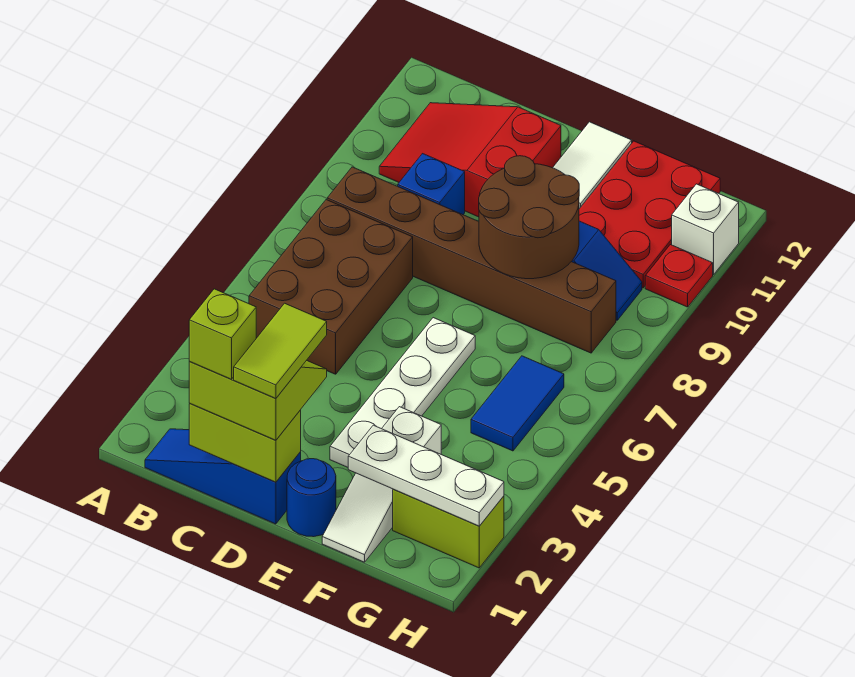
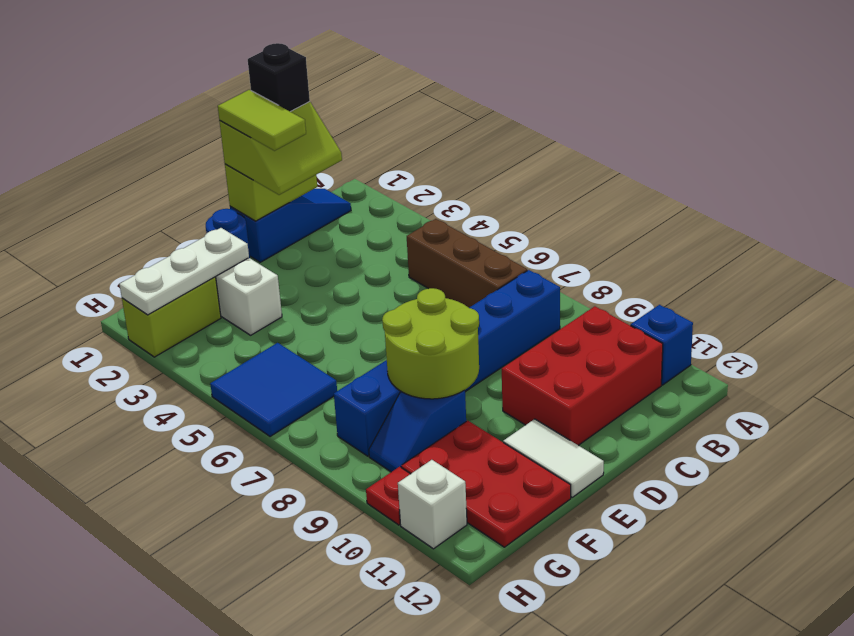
brown brick B5:C7 level 1 -> brown brick B5:B7 level 1
brown brick B8:G8 level 1 -> blue brick B8:G8 level 1
red slope B10:D11 level 1 top D -> red brick B10:D11 level 1
lime brick C1 level 4 -> black brick C1 level 4
blue brick C9 level 1 -> blue brick A11 level 1
white plate E3:E6 level 1 -> none
brown round brick E8:F9 level 2 -> lime round brick E8:F9 level 2
blue tile G5:G6 level 1 -> blue tile G5:H6 level 1

